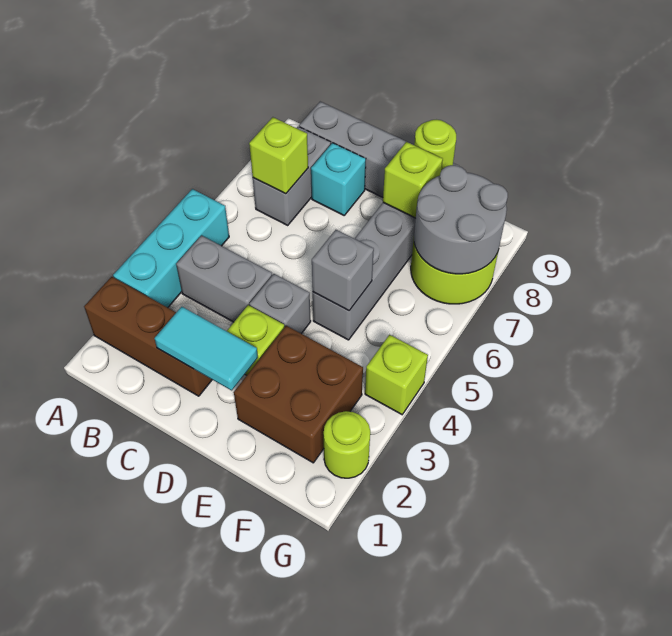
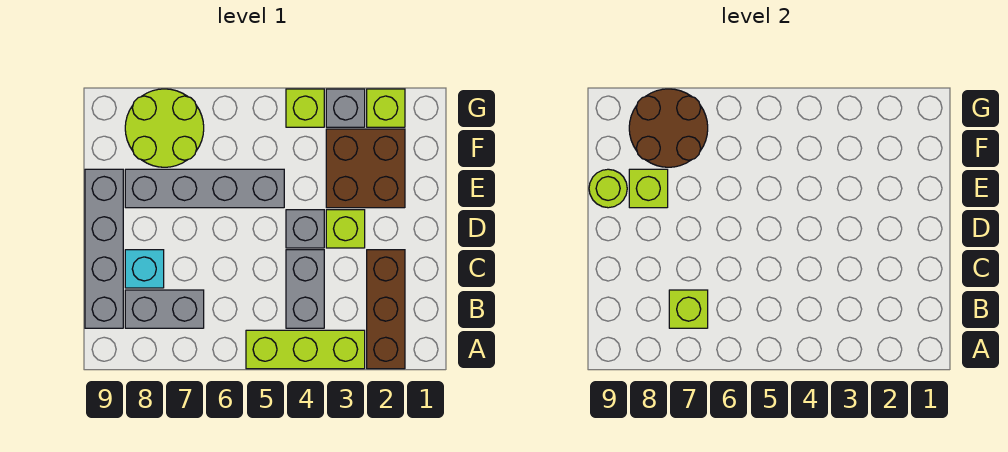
cyan brick A3:A5 level 1 -> lime brick A3:A5 level 1
cyan tile C2:D2 level 2 -> none
grey brick E5 level 2 -> grey brick G3 level 1
grey round brick F7:G8 level 2 -> brown round brick F7:G8 level 2
lime round brick G2 level 1 -> lime brick G2 level 1

